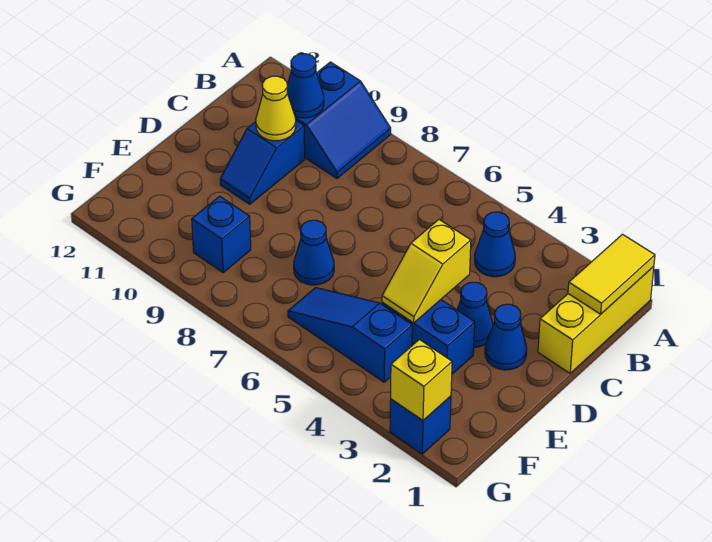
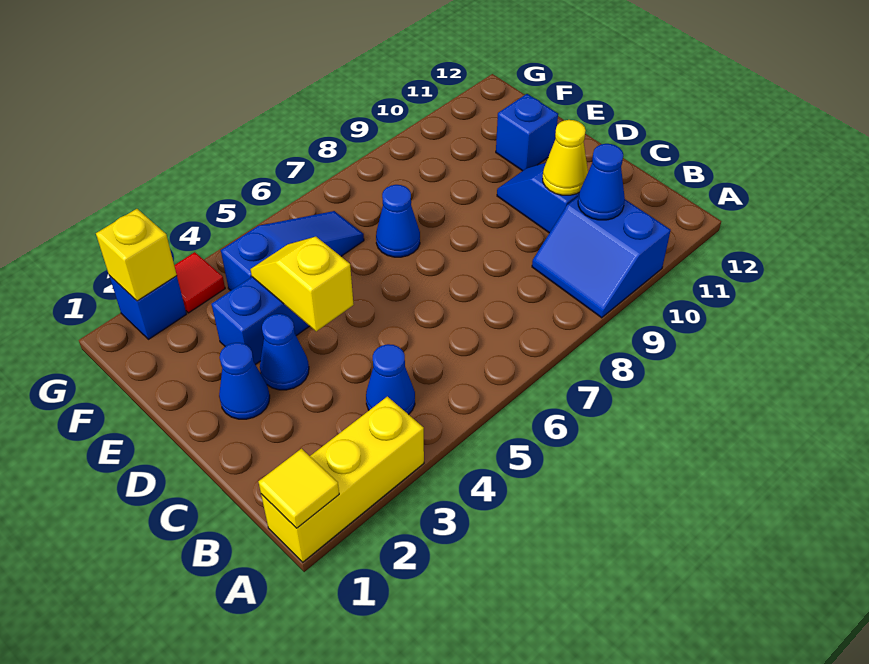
yellow brick A1:C1 level 1 -> yellow brick A1:A3 level 1
yellow tile A1:B1 level 2 -> yellow tile A1 level 2
blue brick F9 level 1 -> blue brick E11 level 1
none -> red tile G3 level 1

